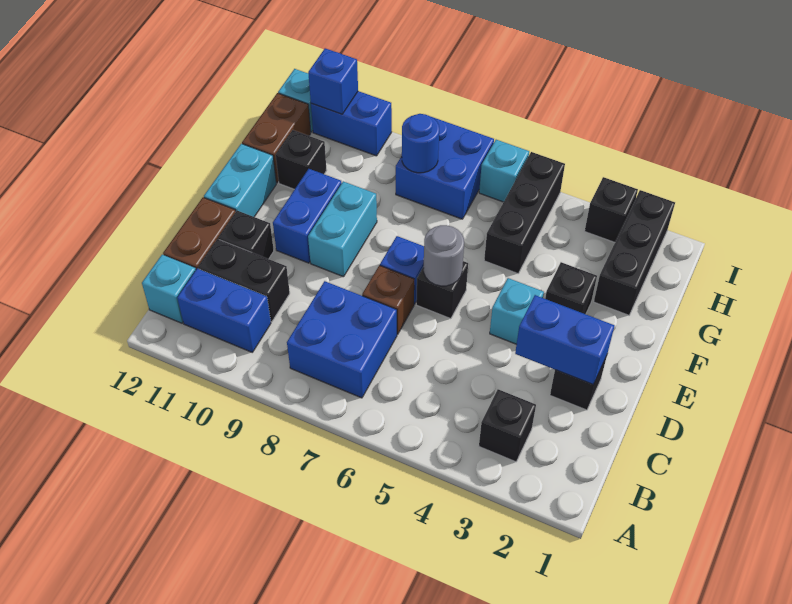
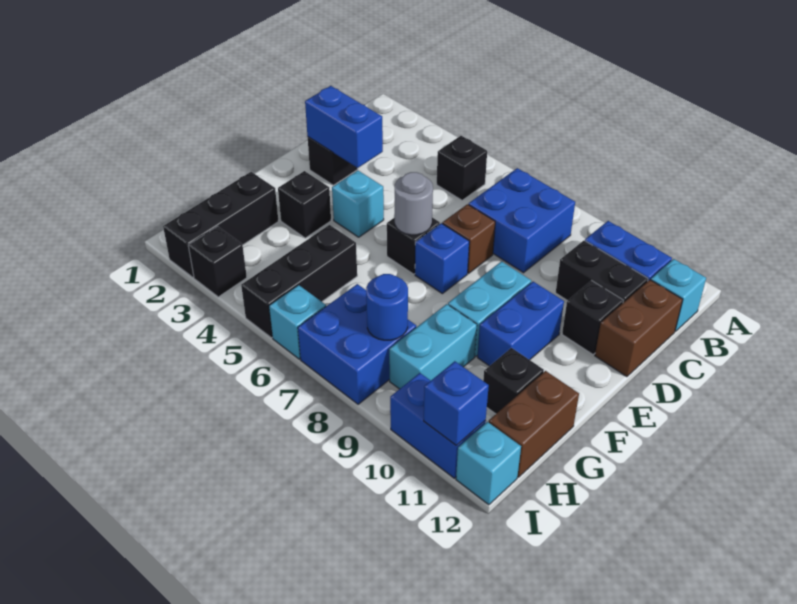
black brick B3 level 1 -> black brick B5 level 1
cyan brick E12:F12 level 1 -> cyan brick G9:H9 level 1

